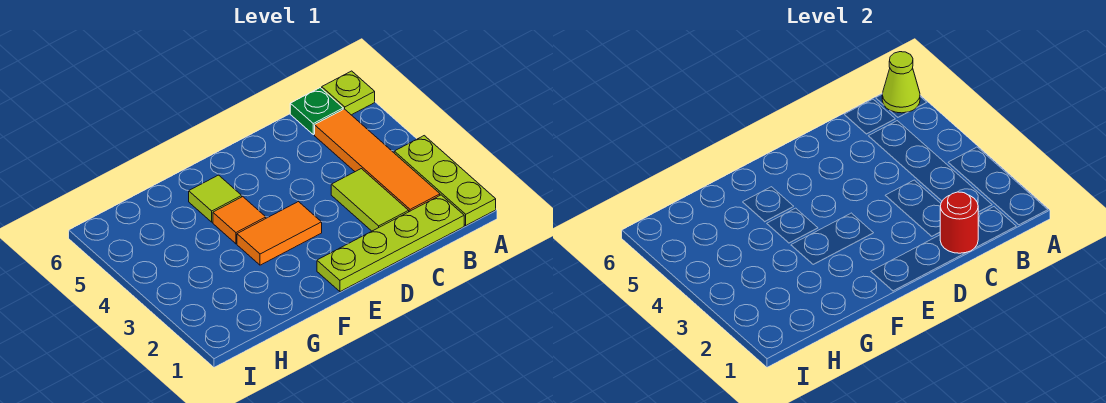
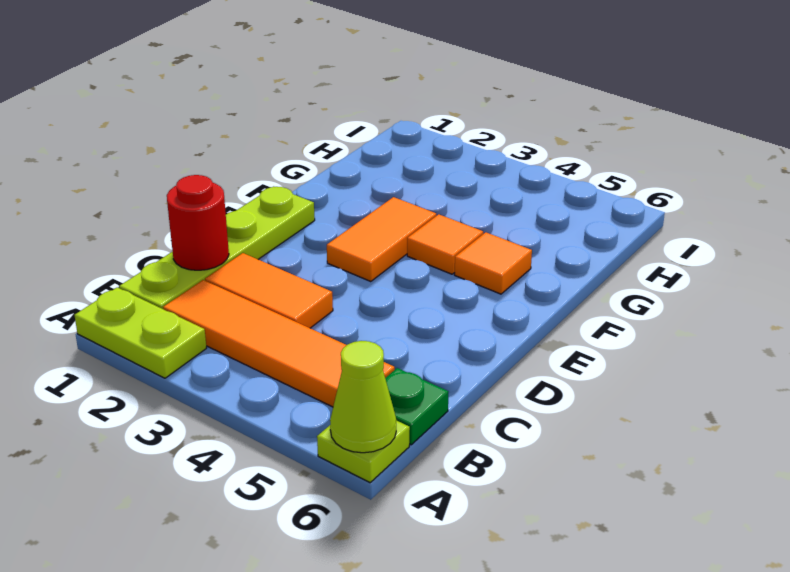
lime plate A1:A3 level 1 -> lime plate A1:A2 level 1
lime tile C2:C3 level 1 -> orange tile C2:C3 level 1
lime tile F5 level 1 -> orange tile F5 level 1

